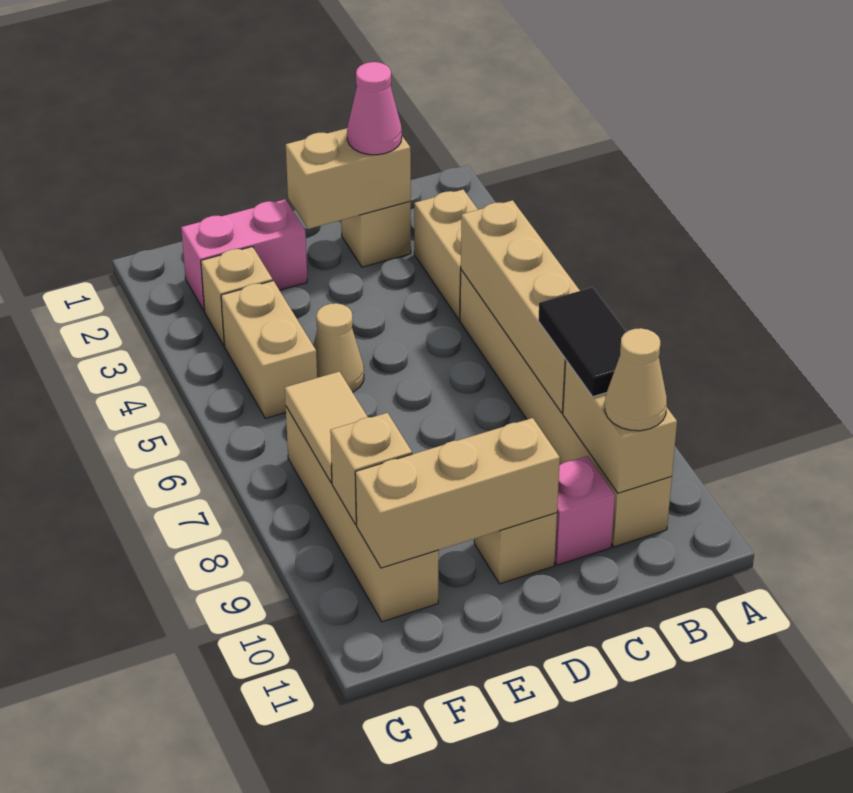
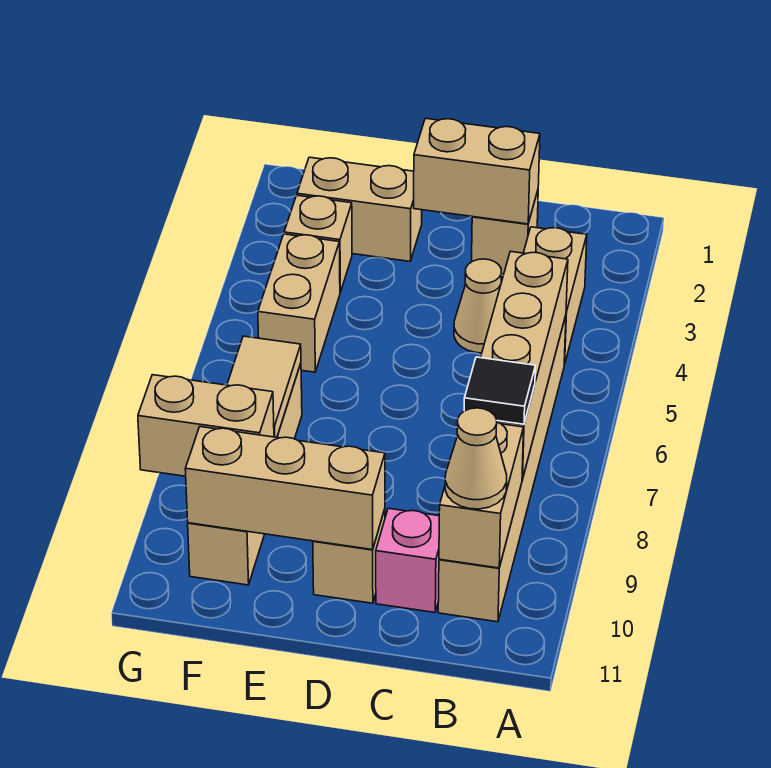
black tile B8:B9 level 3 -> black tile B8 level 3
pink cone C2 level 3 -> none
pink brick E2:F2 level 1 -> tan brick E2:F2 level 1
tan cone E5 level 1 -> tan cone C4 level 1
tan brick F9 level 2 -> tan brick F9:G9 level 2

